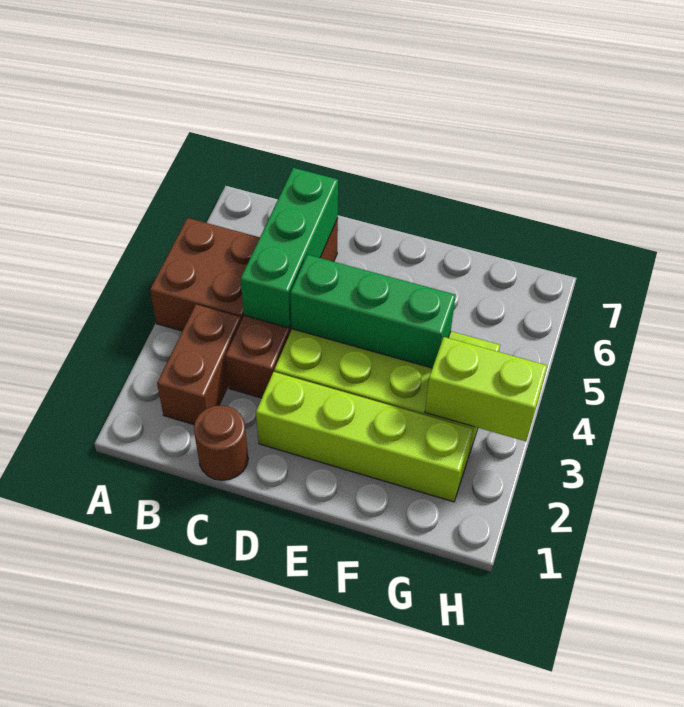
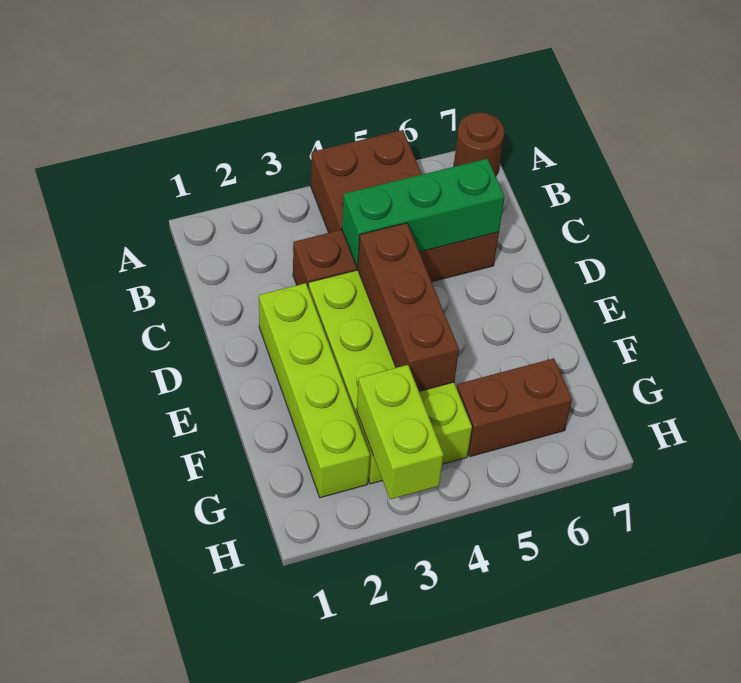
brown brick B2:B3 level 1 -> brown brick G5:G6 level 1
brown round brick C1 level 1 -> brown round brick A7 level 1
green brick D4:F4 level 2 -> brown brick D4:F4 level 2

